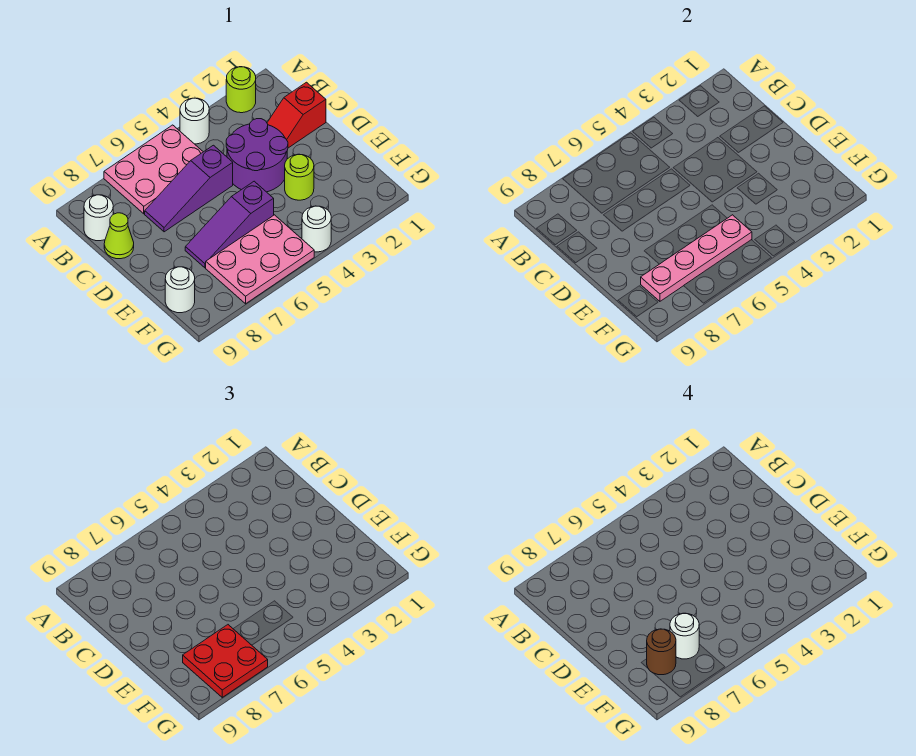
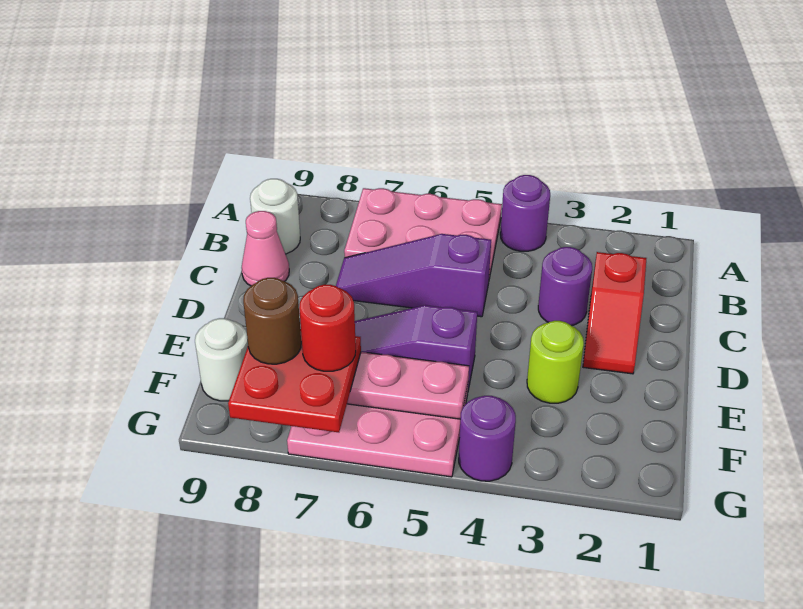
lime round brick A2 level 1 -> none
white round brick A4 level 1 -> purple round brick A4 level 1
red slope C1:C2 level 1 top 1 -> red slope C2:D2 level 1 top C
purple round brick C3:D4 level 1 -> purple round brick C3 level 1
lime cone C9 level 1 -> pink cone C9 level 1
white round brick F7 level 4 -> red round brick F7 level 4
white round brick G4 level 1 -> purple round brick G4 level 1

